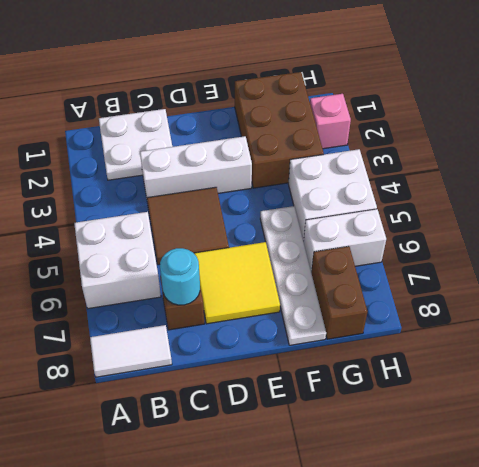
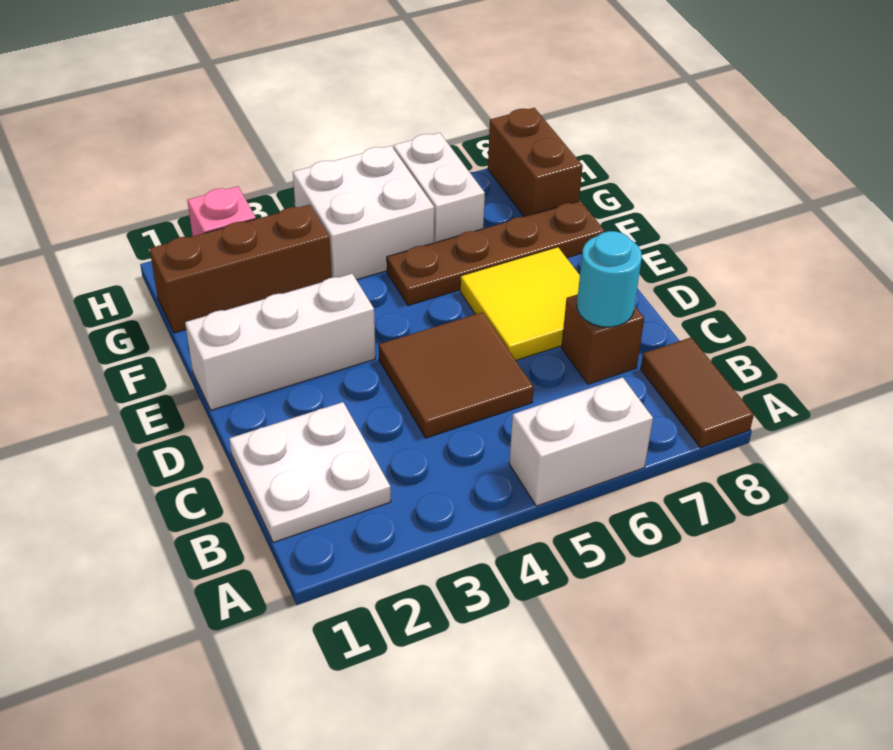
white brick A5:B6 level 1 -> white brick A5:A6 level 1
white tile A8:B8 level 1 -> brown tile A8:B8 level 1
white brick C3:E3 level 1 -> white brick E1:E3 level 1
brown brick F1:G3 level 1 -> brown brick G1:G3 level 1
white plate F5:F8 level 1 -> brown plate F5:F8 level 1
brown brick G7:G8 level 1 -> brown brick G8:H8 level 1

